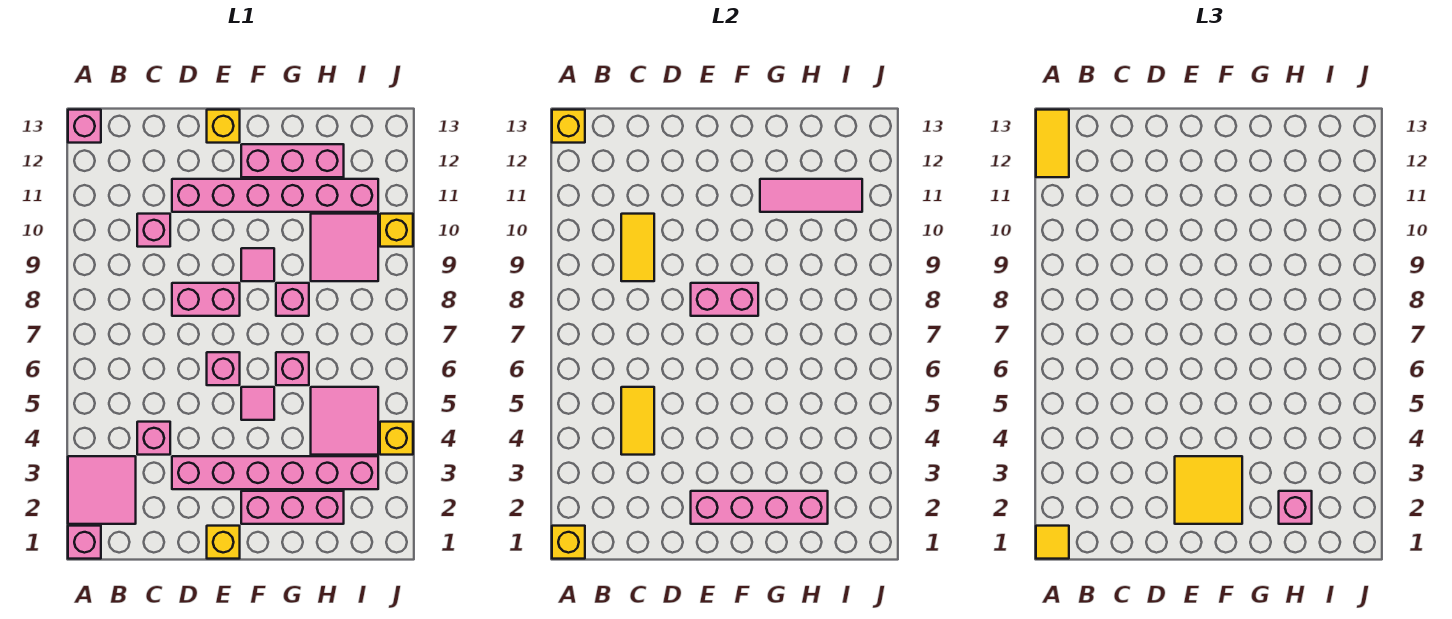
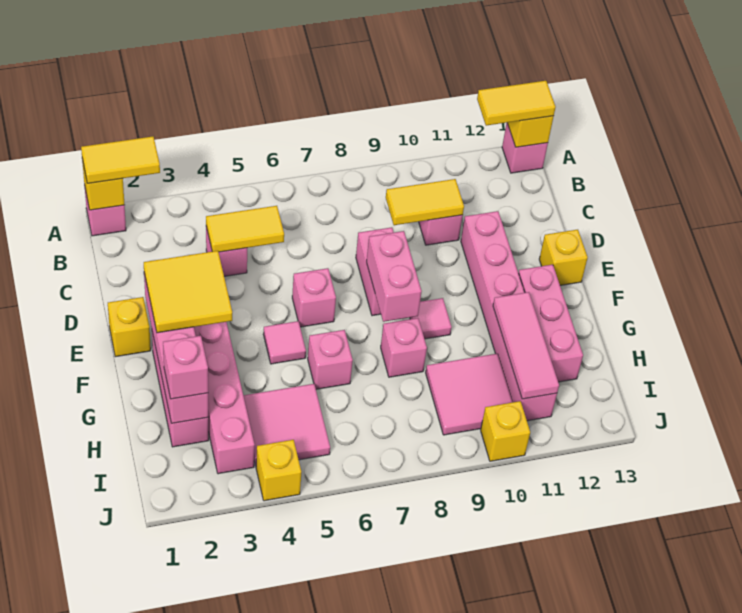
yellow tile A1 level 3 -> yellow tile A1:A2 level 3
pink tile A2:B3 level 1 -> none

